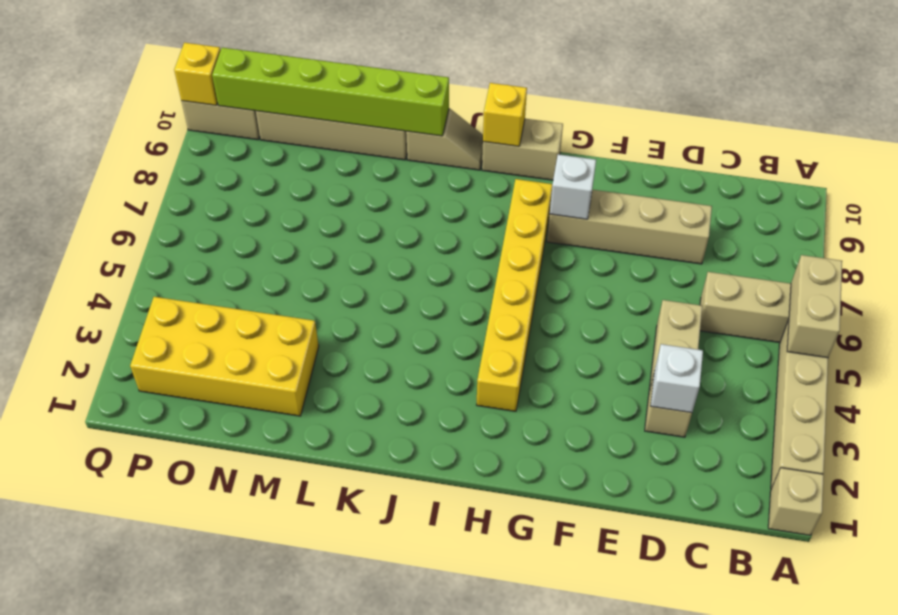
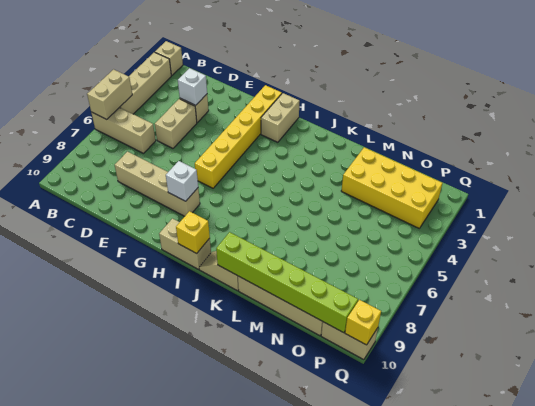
none -> tan brick H1:H2 level 1
yellow brick H3:H8 level 1 -> yellow brick G1:G6 level 1

